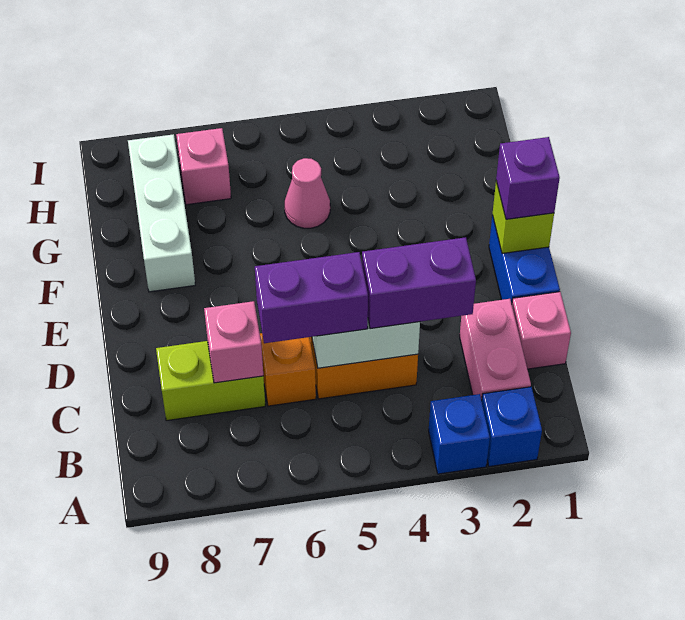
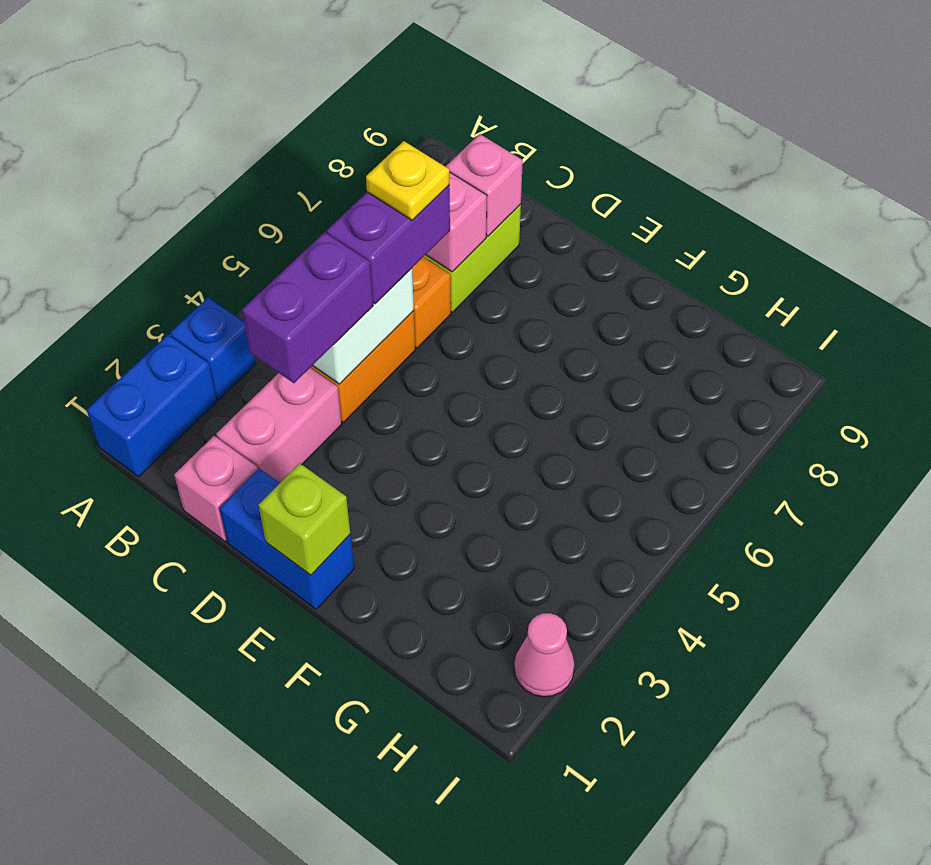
blue brick A2 level 1 -> blue brick A1:A2 level 1
pink brick B2:C2 level 1 -> pink brick C2:C3 level 1
none -> yellow plate C6 level 4
purple brick E1 level 3 -> none
white brick F8:H8 level 1 -> none
pink cone G5 level 1 -> pink cone I2 level 1
pink brick H7 level 1 -> pink brick C8 level 2

